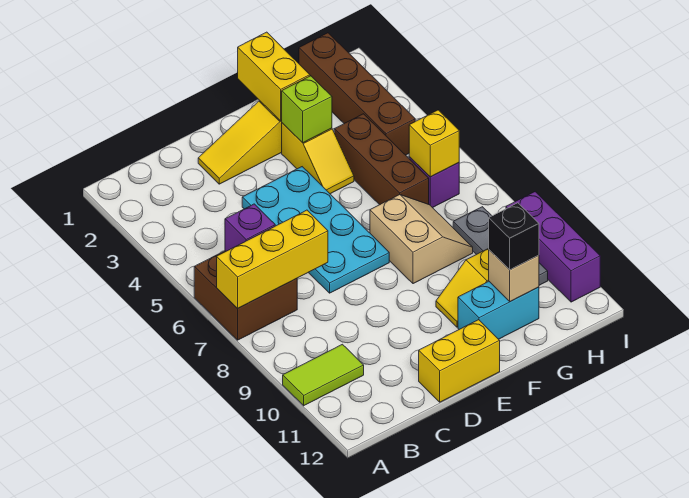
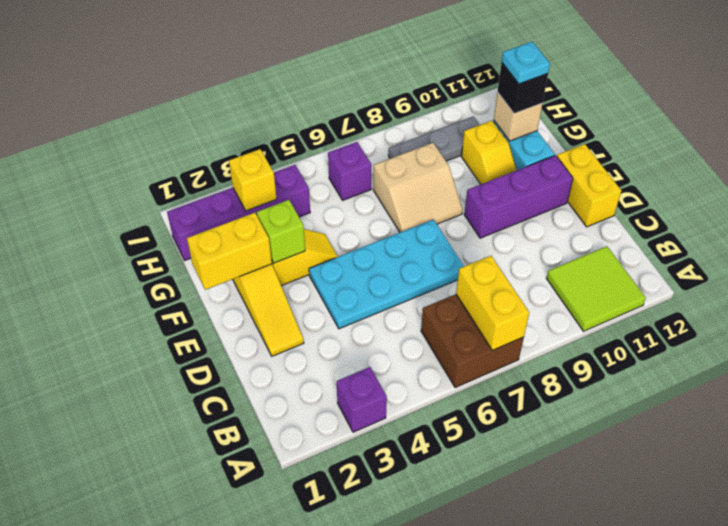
yellow brick A7:C7 level 2 -> yellow brick A7:B7 level 2
lime tile A10:B10 level 1 -> lime tile A10:B11 level 1
purple brick B6 level 2 -> purple brick A3 level 1
tan slope F7:G8 level 1 top F -> tan slope F7:G8 level 1 top G
brown brick G4:G6 level 1 -> none
none -> cyan plate G11 level 4
brown brick H1:H4 level 1 -> purple brick H1:H4 level 1
yellow brick H6 level 2 -> yellow brick H3 level 2
purple brick I9:I11 level 1 -> purple brick E9:E11 level 1

